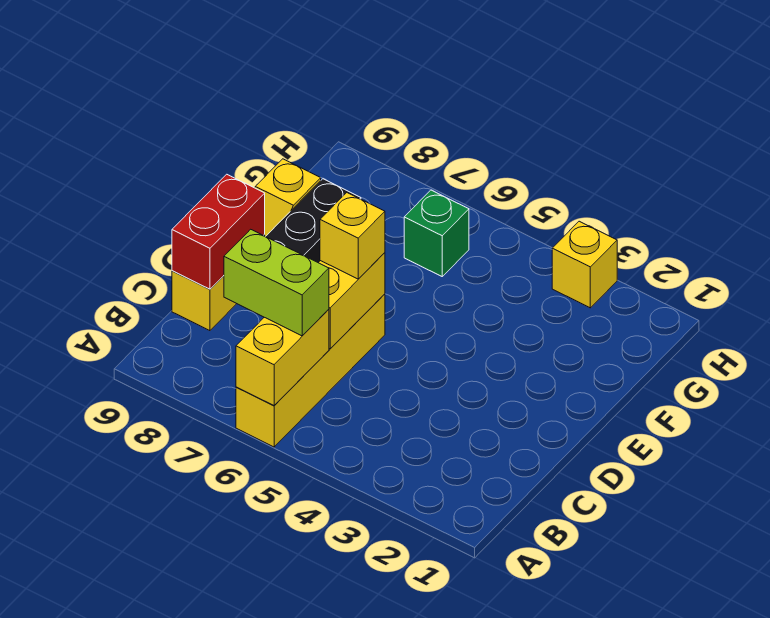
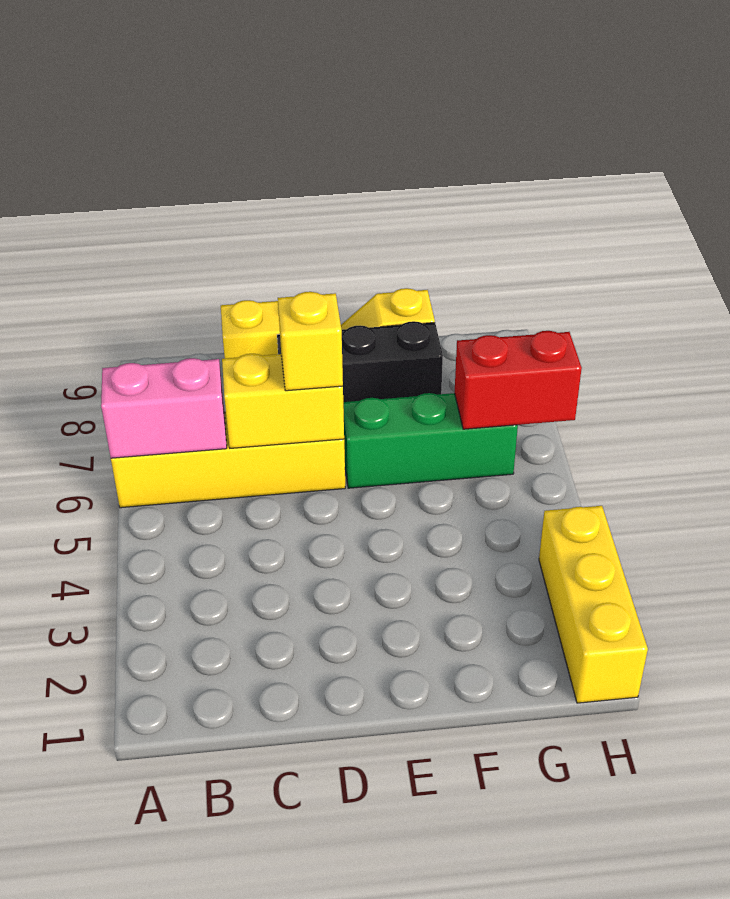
yellow brick A6:B6 level 2 -> pink brick A6:B6 level 2
lime brick B6:B7 level 3 -> none
red brick C9:D9 level 2 -> red brick G6:H6 level 2
green brick G6 level 1 -> green brick E6:G6 level 1
yellow brick H3 level 1 -> yellow brick H1:H3 level 1

